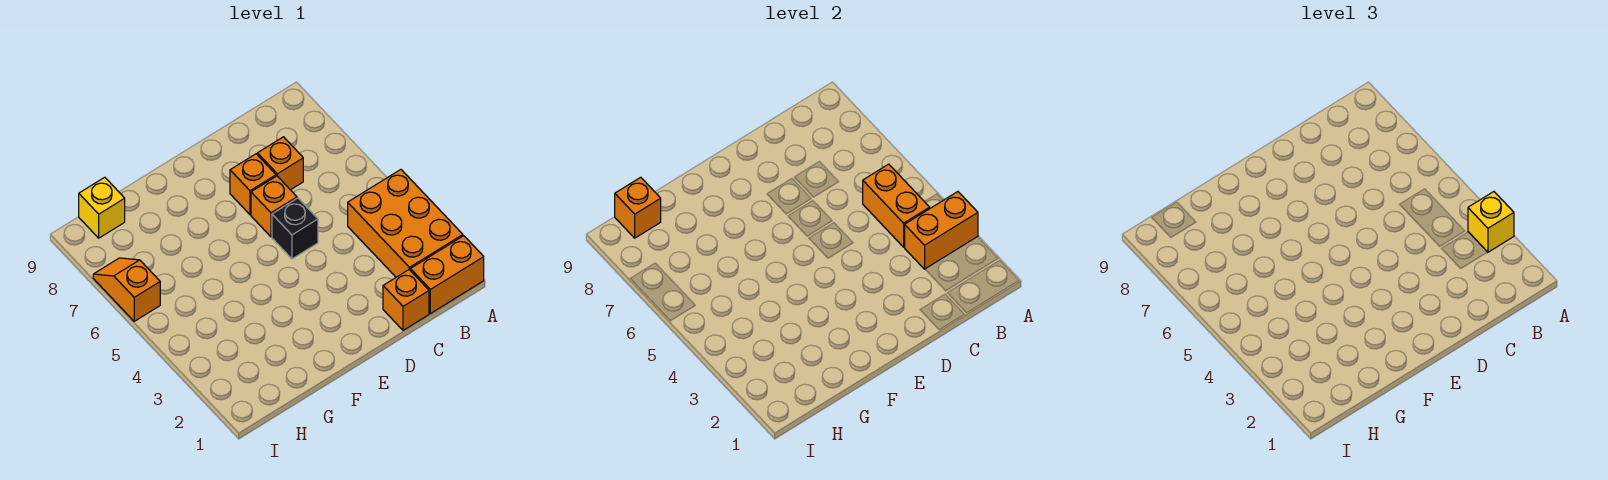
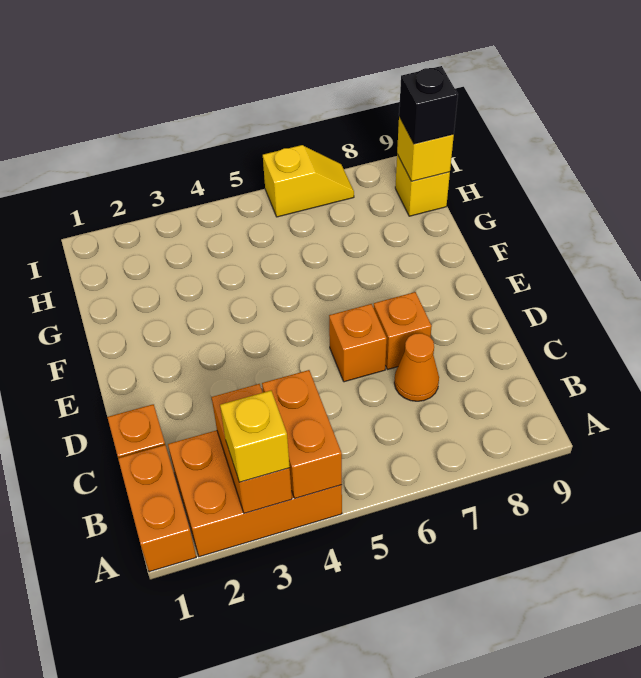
orange brick B4:B5 level 2 -> orange brick A4:B4 level 2
orange brick C7 level 1 -> orange cone C7 level 1
black brick D5 level 1 -> black brick H9 level 3
orange brick H9 level 2 -> yellow brick H9 level 2
orange slope I6:I7 level 1 top 6 -> yellow slope I6:I7 level 1 top 6

